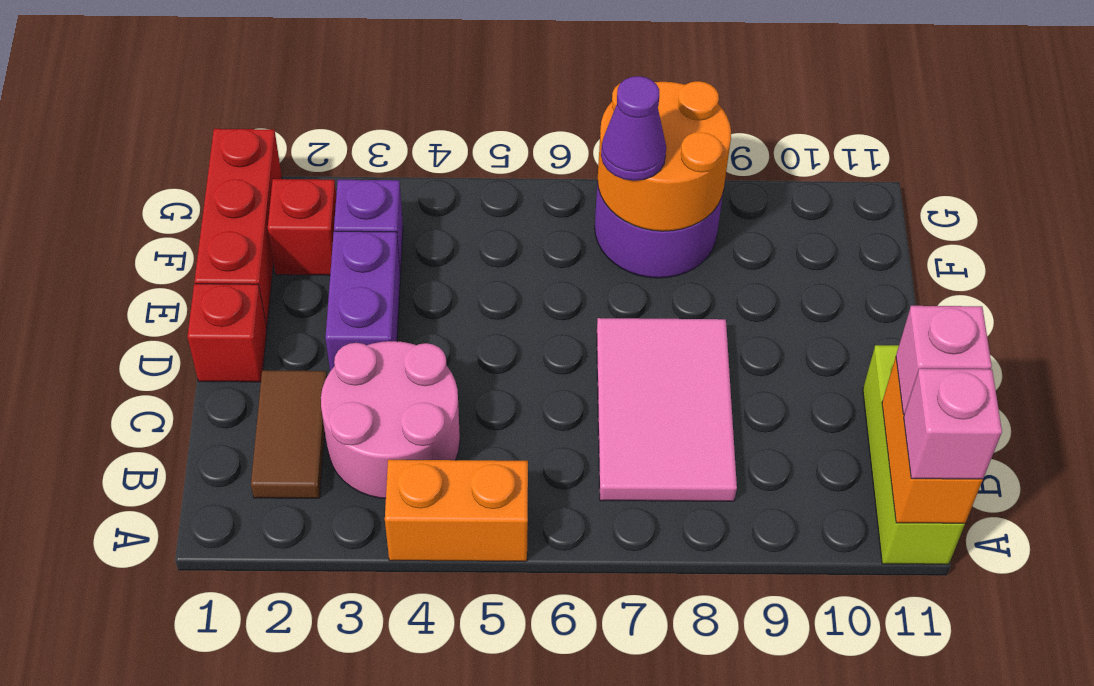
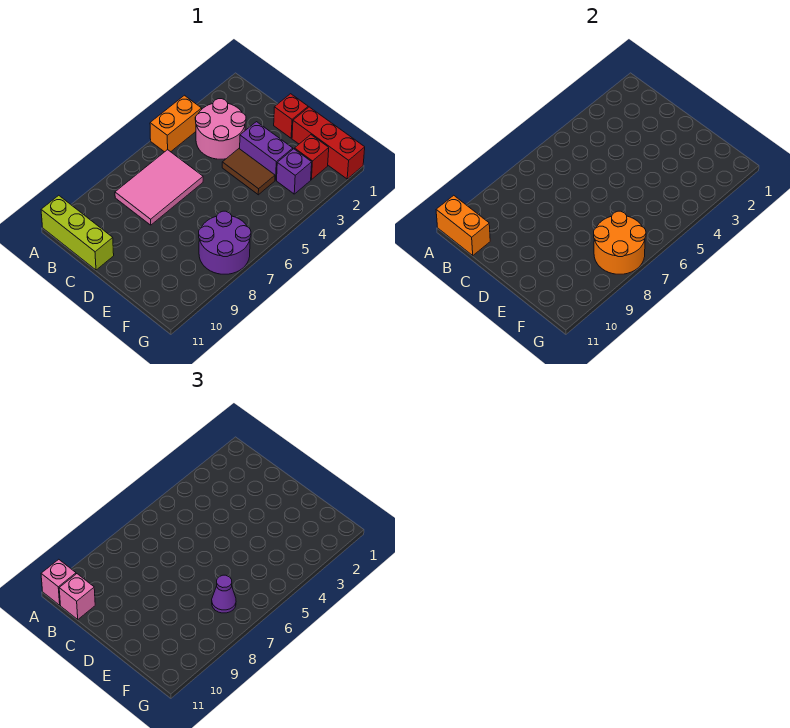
brown tile B2:C2 level 1 -> brown tile D4:E4 level 1
pink tile B7:D8 level 1 -> pink tile B6:C8 level 1

